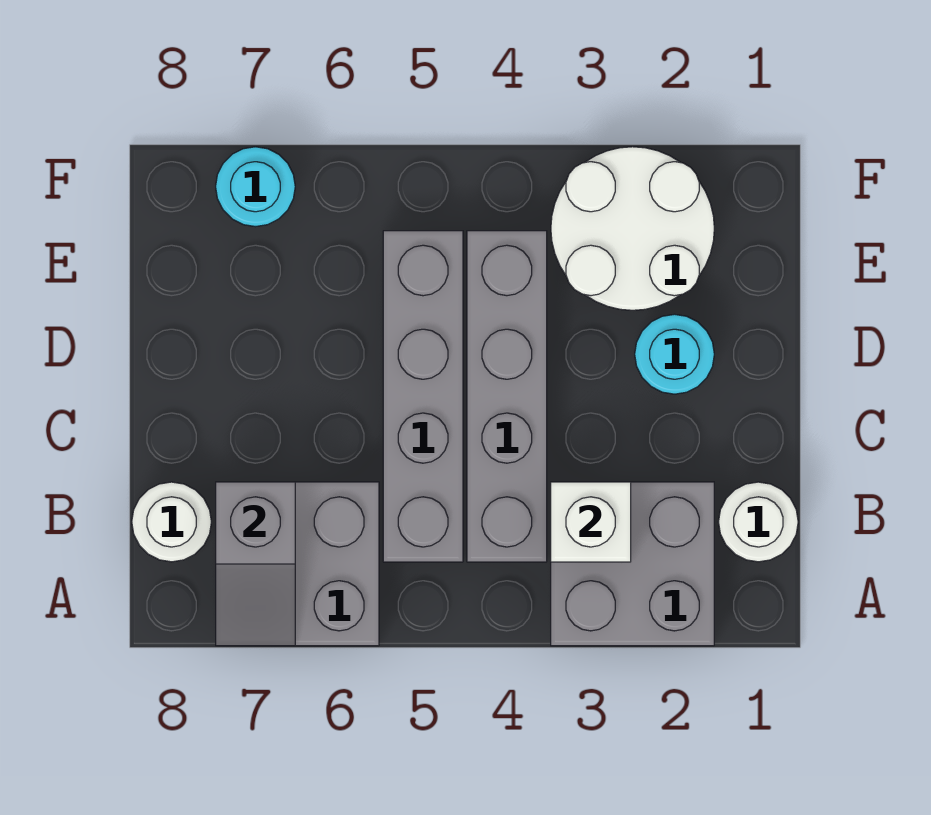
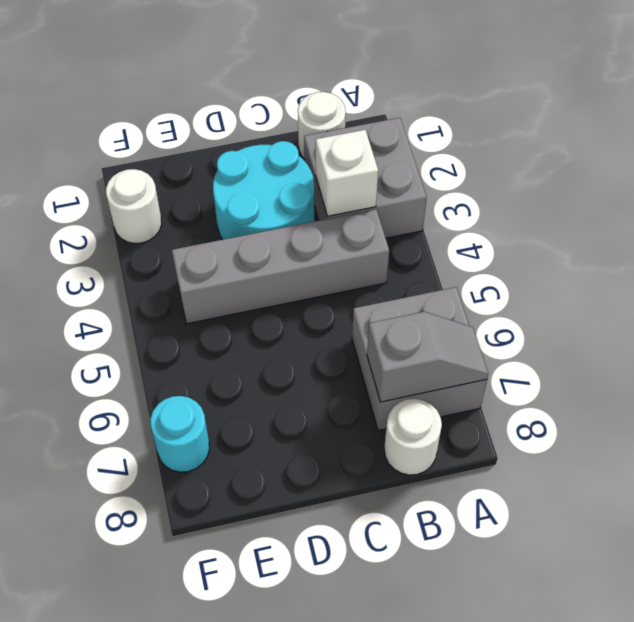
grey brick B5:E5 level 1 -> none
cyan round brick D2 level 1 -> cyan round brick C2:D3 level 1
white round brick E2:F3 level 1 -> white round brick F2 level 1

